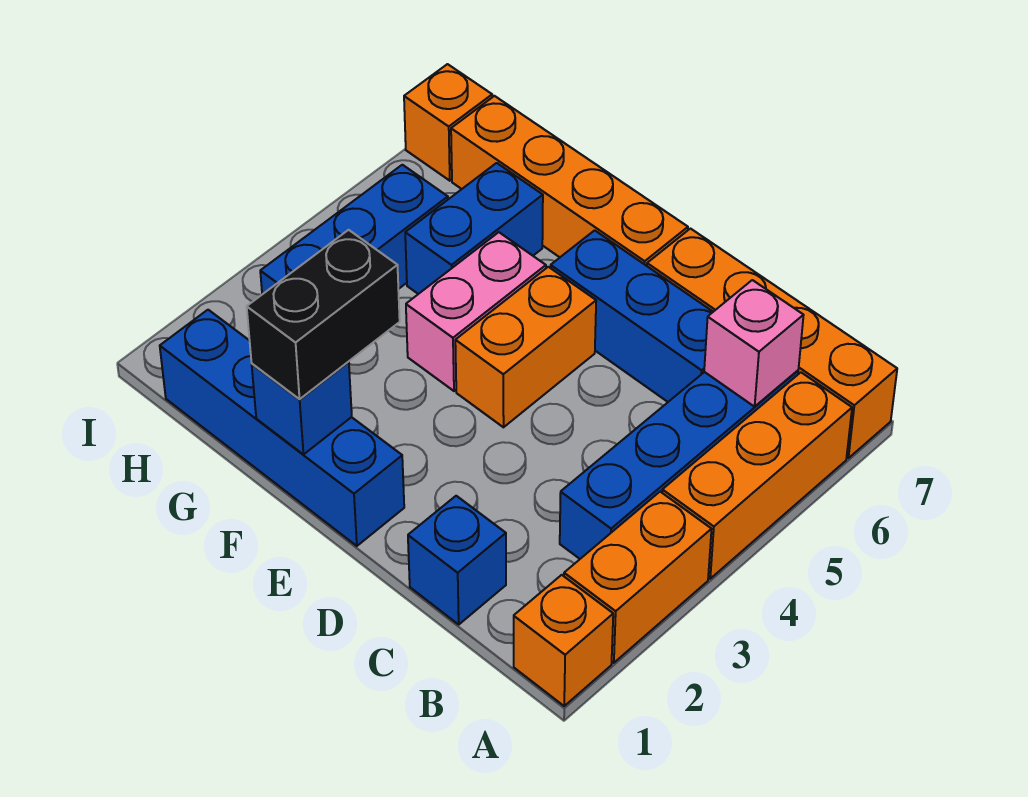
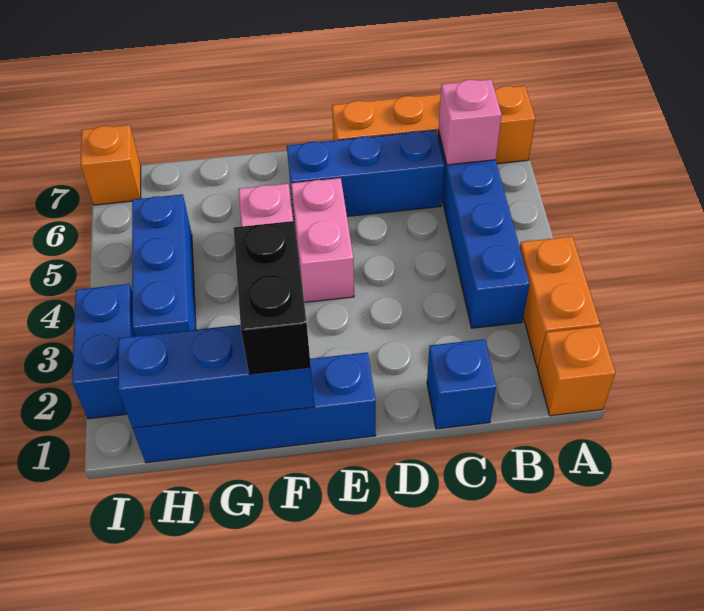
orange brick A4:A6 level 1 -> none
orange brick E4:E5 level 1 -> pink brick E4:E5 level 1
orange brick E7:H7 level 1 -> none
blue brick F1 level 2 -> blue brick F1:H1 level 2
blue brick G5:G6 level 1 -> blue brick I2:I3 level 1

